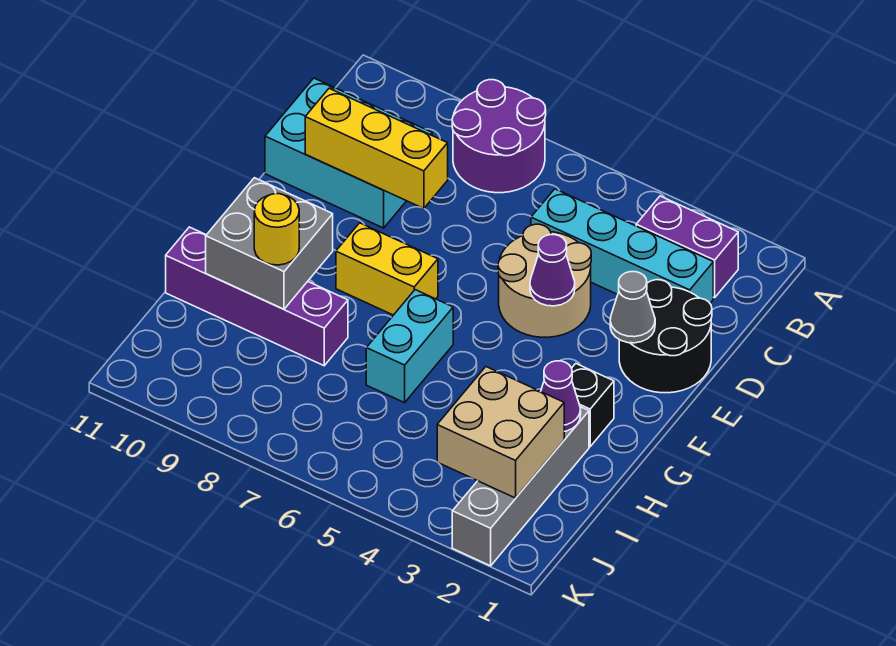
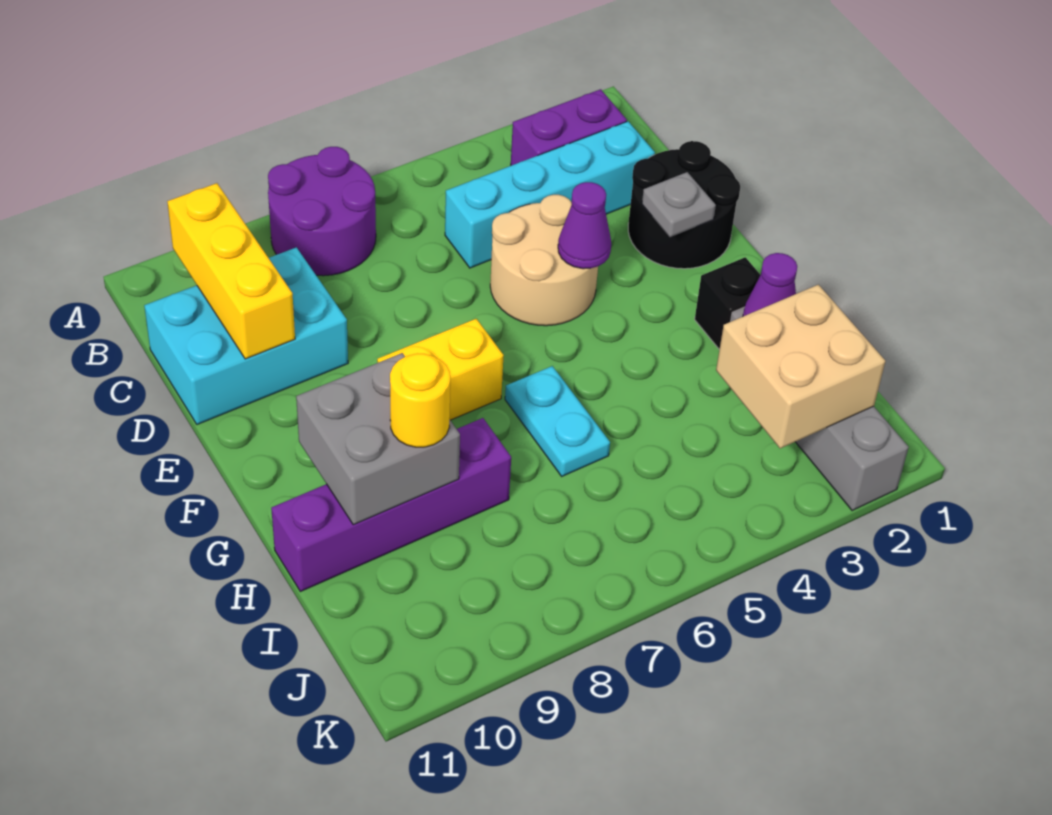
yellow brick D8:D10 level 2 -> yellow brick B10:D10 level 2
grey cone E2 level 2 -> grey plate E2 level 2
cyan brick G6:H6 level 1 -> cyan plate G6:H6 level 1

